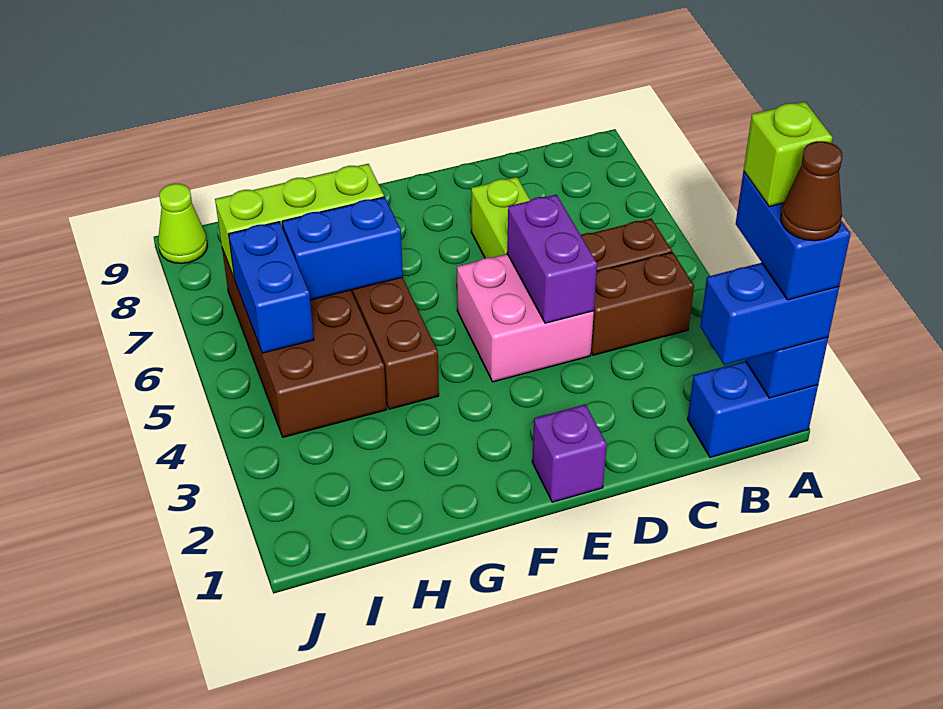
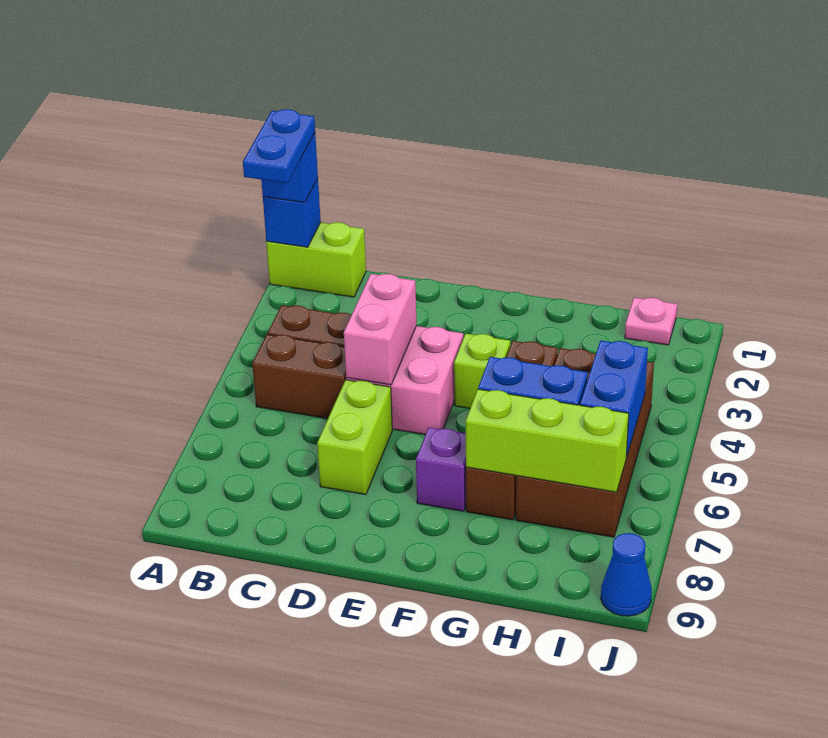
blue brick A1:B1 level 1 -> lime brick A1:B1 level 1
blue brick A1:B1 level 3 -> blue brick A1 level 3
blue brick A1:A2 level 4 -> blue plate A1:A2 level 4
brown cone A1 level 5 -> none
lime brick A2 level 5 -> lime brick F4 level 1
purple brick D4:D5 level 2 -> pink brick D4:D5 level 2
purple brick E1 level 1 -> purple brick F7 level 1
none -> pink plate I1 level 1
lime cone J9 level 1 -> blue cone J9 level 1

